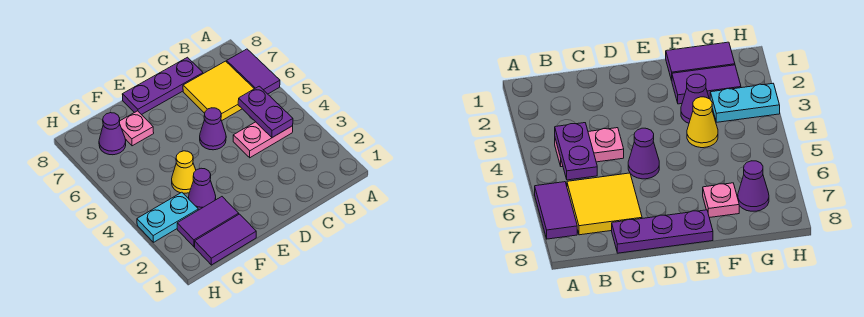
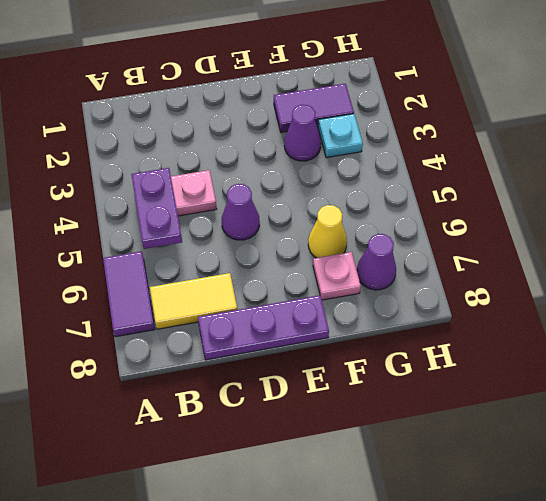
yellow tile B6:C7 level 1 -> yellow tile B7:C7 level 1
purple tile F1:G1 level 1 -> none
yellow cone F4 level 1 -> yellow cone F6 level 1
cyan plate G3:H3 level 1 -> cyan plate G3 level 1

